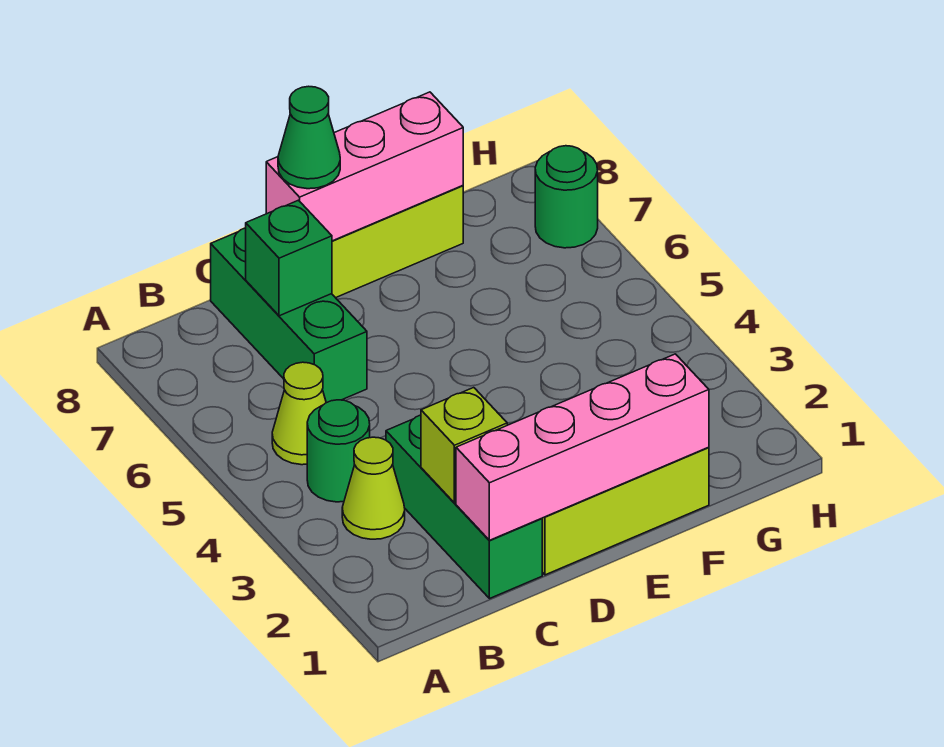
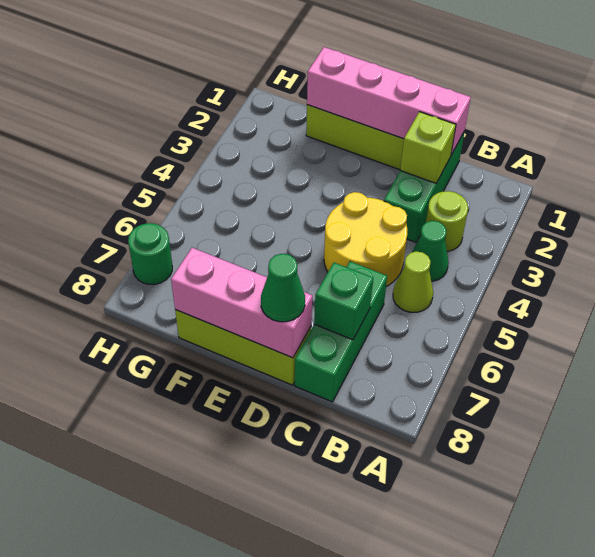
lime cone B3 level 1 -> lime round brick B3 level 1
green round brick B4 level 1 -> green cone B4 level 1
none -> yellow round brick C4:D5 level 1

